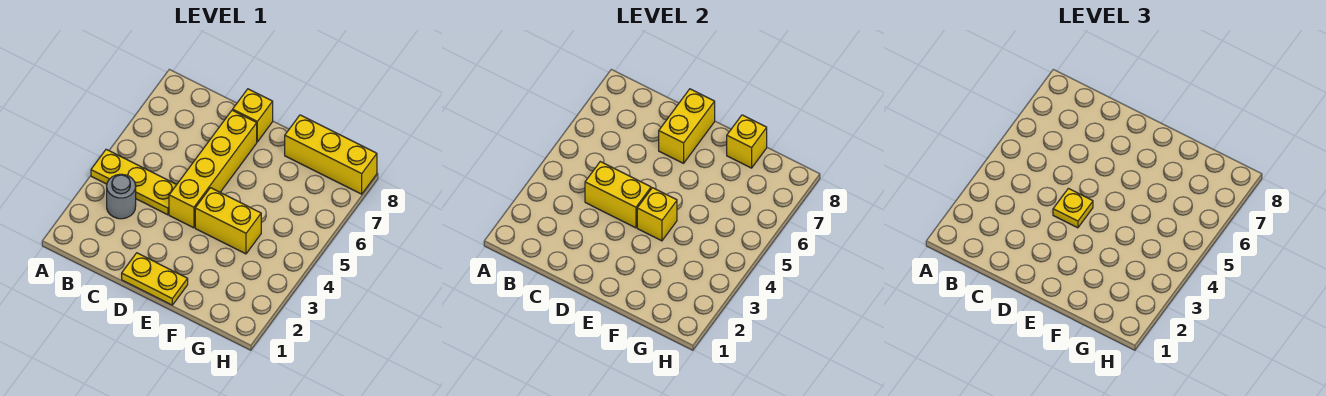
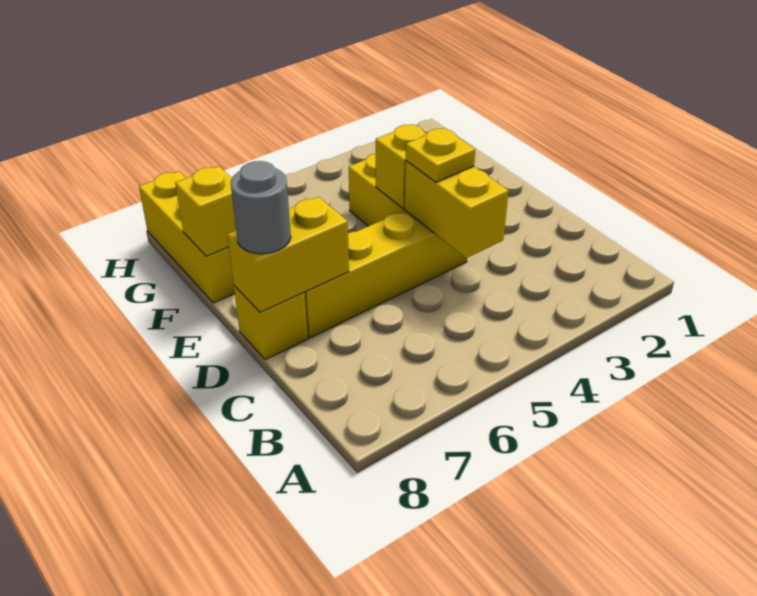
yellow plate A4:C4 level 1 -> none
grey round brick B3 level 1 -> grey round brick D8 level 3
yellow plate D1:E1 level 1 -> none

